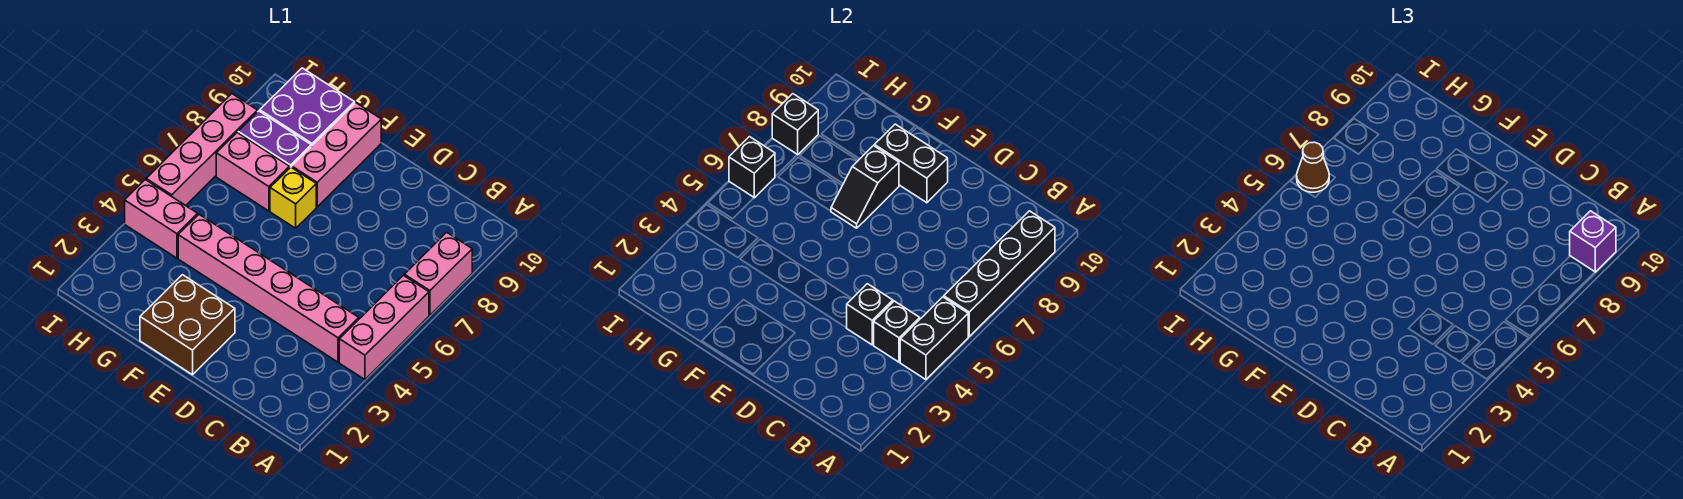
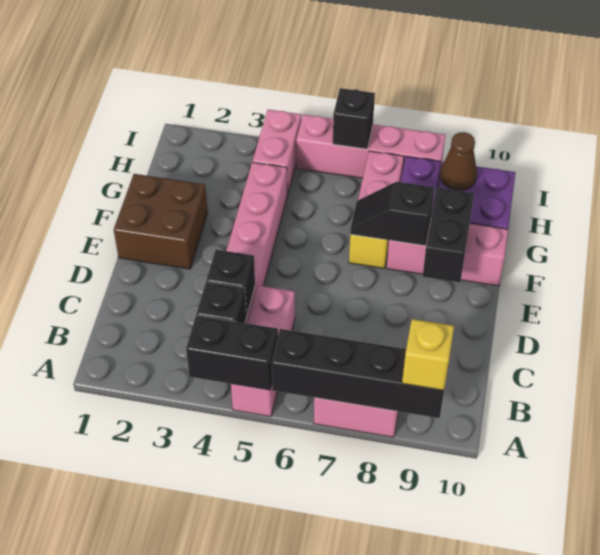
pink brick A4:A6 level 1 -> pink brick A5:C5 level 1
purple brick A9 level 3 -> yellow brick A9 level 3
brown cone I6 level 3 -> brown cone H9 level 2
black brick I8 level 2 -> none

